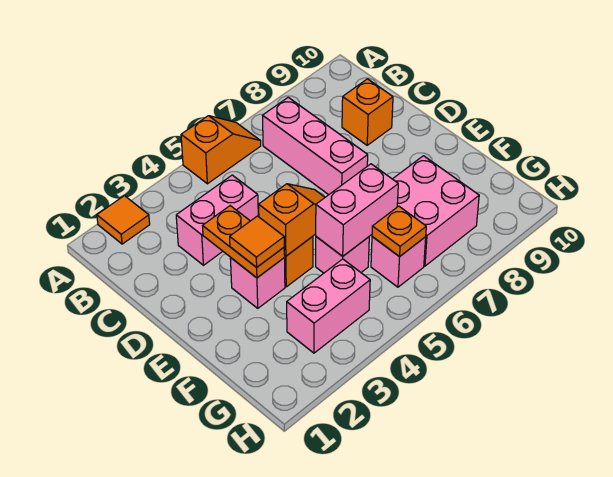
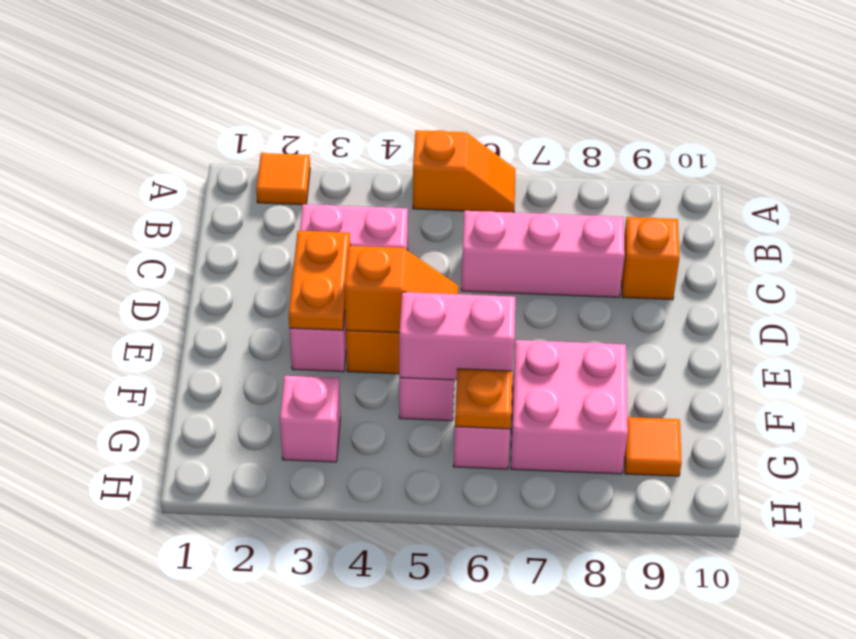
pink brick B7:D7 level 1 -> pink brick C6:C8 level 1
orange tile E3 level 3 -> orange tile G9 level 1
pink brick G3:G4 level 1 -> pink brick G3 level 1

